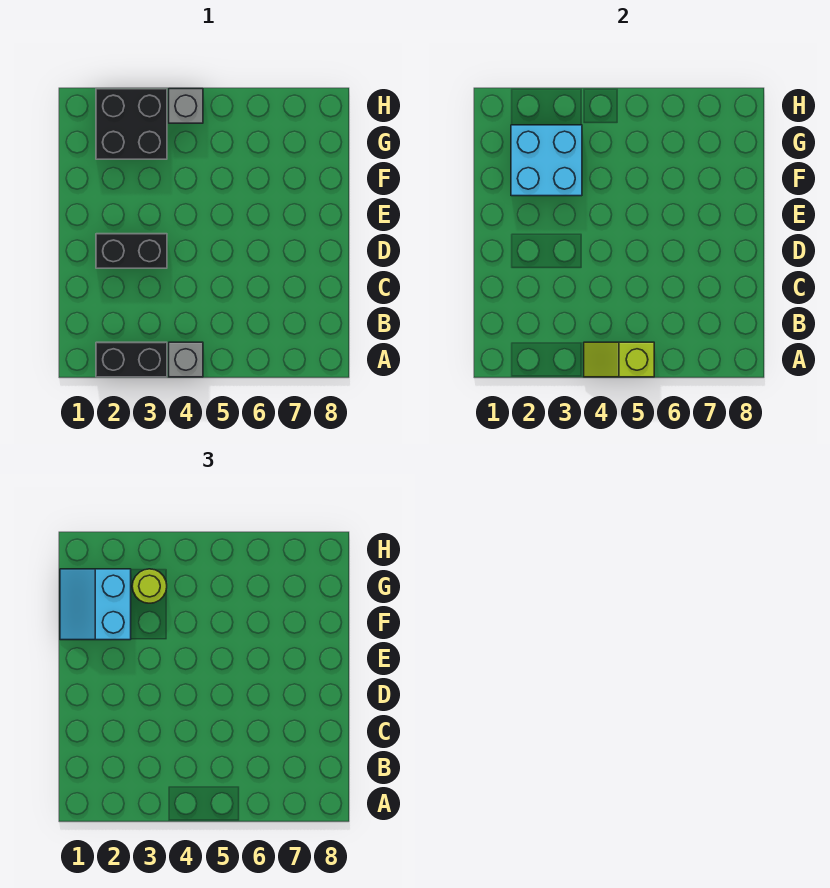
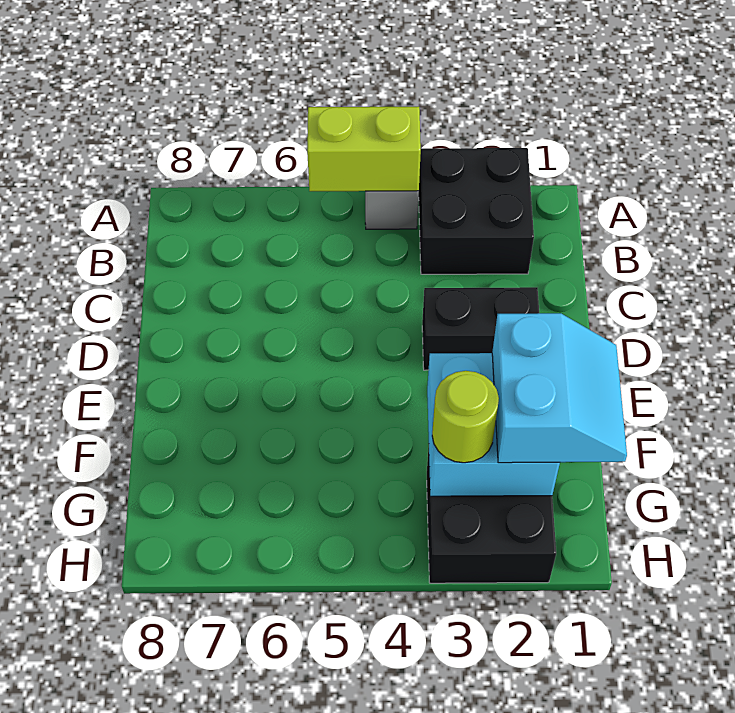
black brick A2:A3 level 1 -> black brick A2:B3 level 1
lime slope A4:A5 level 2 top 5 -> lime brick A4:A5 level 2
grey brick H4 level 1 -> none

